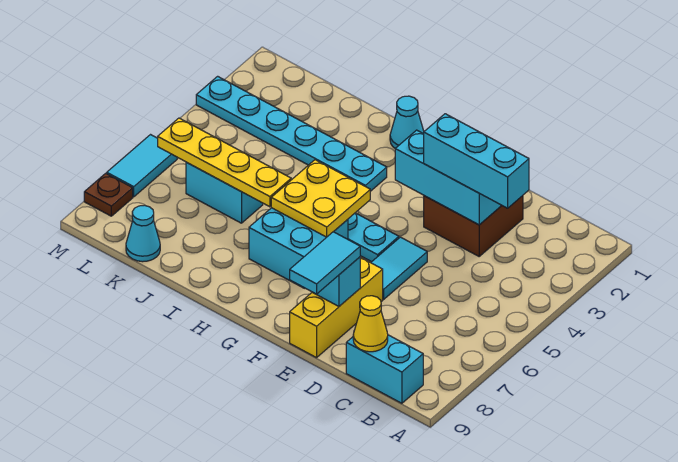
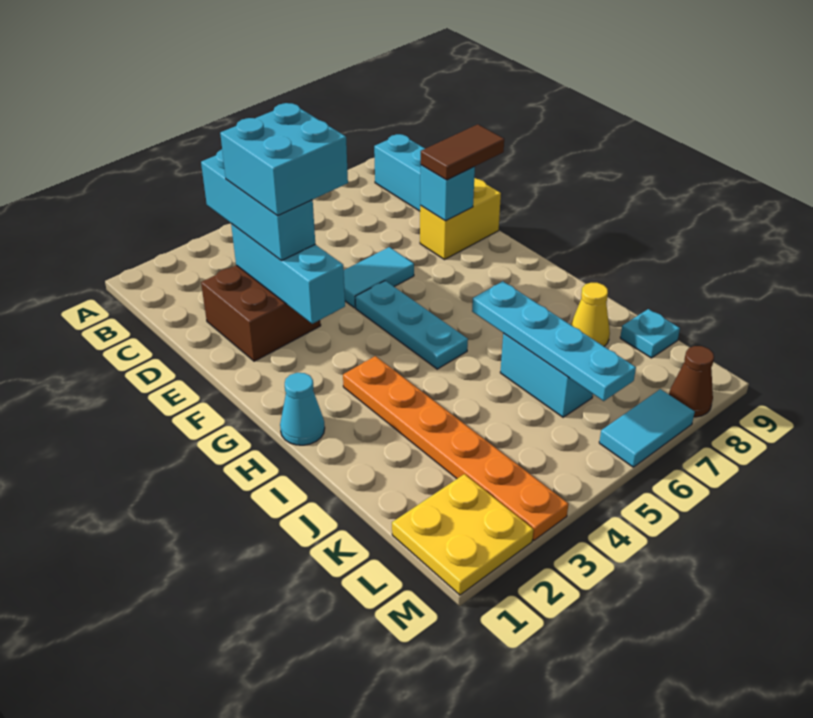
yellow cone C9 level 2 -> yellow cone J8 level 1
yellow brick E7:E9 level 1 -> yellow brick E8:E9 level 1
cyan tile E8:E9 level 3 -> brown tile E8:E9 level 3
yellow plate G5:H6 level 2 -> yellow plate L1:M2 level 1
cyan brick G6:H7 level 1 -> cyan brick D3:E4 level 4
cyan plate H3:M3 level 1 -> orange plate H3:M3 level 1
yellow plate I6:L6 level 2 -> cyan plate I6:L6 level 2
cyan cone K9 level 1 -> cyan plate K9 level 1
brown plate M8 level 1 -> brown cone M8 level 1

